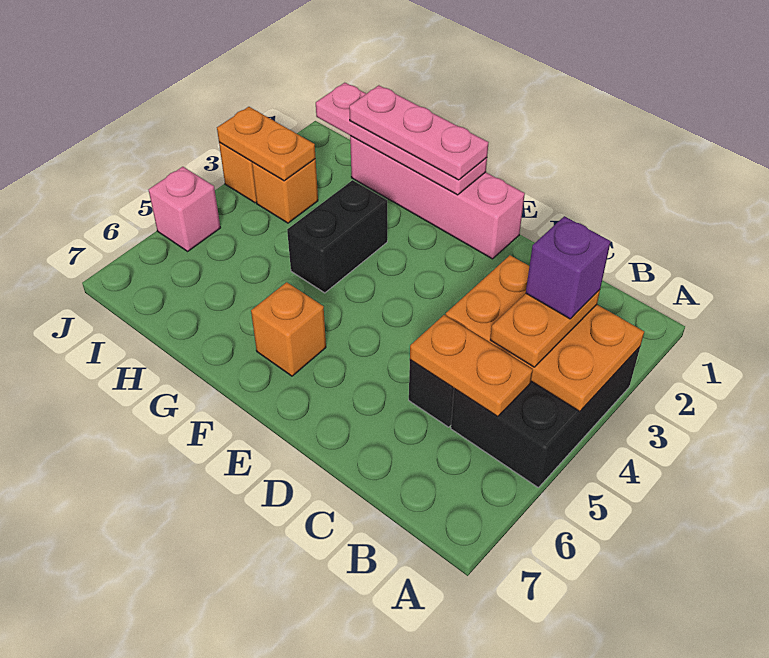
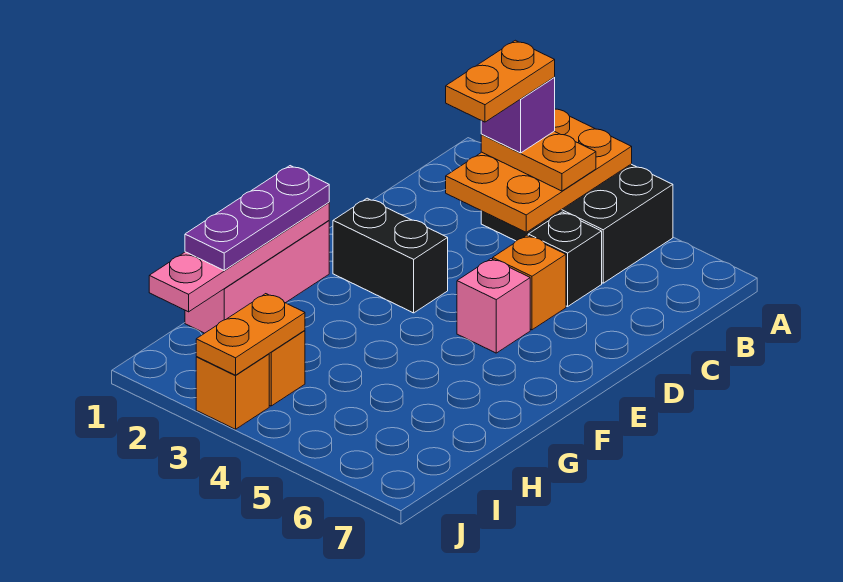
orange plate B5:C5 level 2 -> orange plate B3:C3 level 5
pink brick E1:H1 level 1 -> pink brick F1:H1 level 1
pink plate F1:H1 level 3 -> purple plate F1:H1 level 3
orange brick F6 level 1 -> orange brick D5 level 1
black brick G3:G4 level 1 -> black brick E2:E3 level 1
pink brick J5 level 1 -> pink brick E5 level 1

